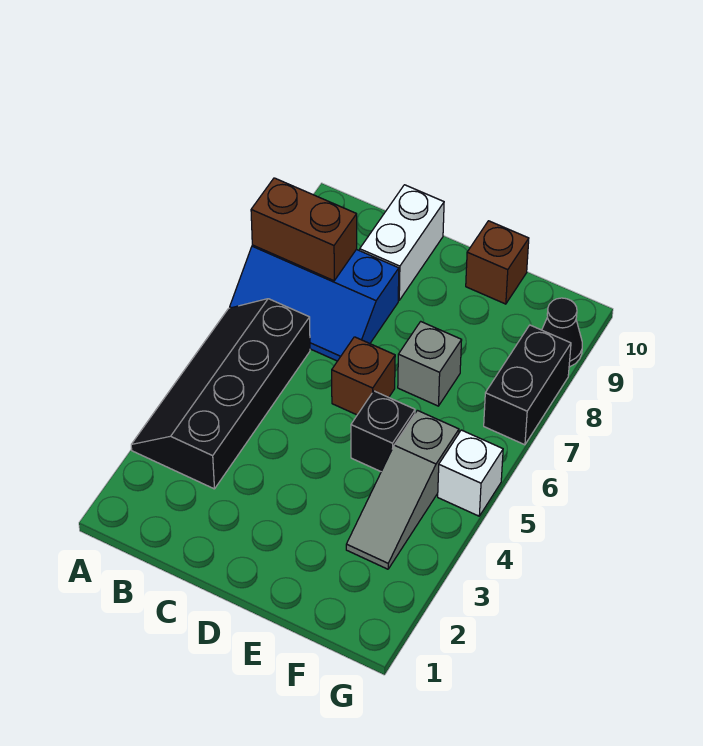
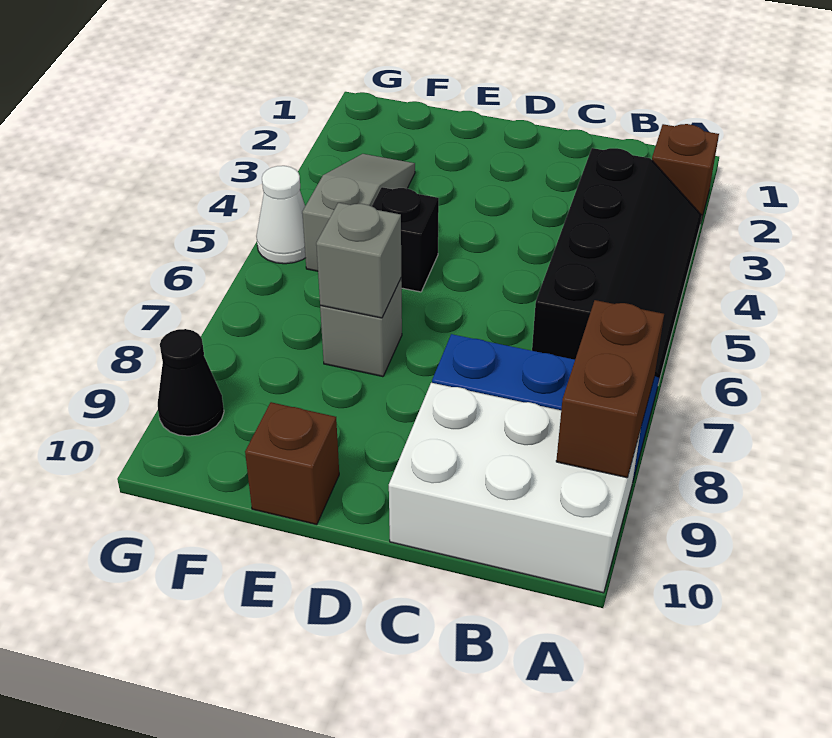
brown brick A8:B8 level 2 -> brown brick A8:A9 level 2
white brick C9:C10 level 1 -> white brick A9:C10 level 1
brown brick D6 level 1 -> brown brick A2 level 1
none -> grey brick E7 level 2
white brick G5 level 1 -> white cone G5 level 1
black brick G7:G8 level 1 -> none

